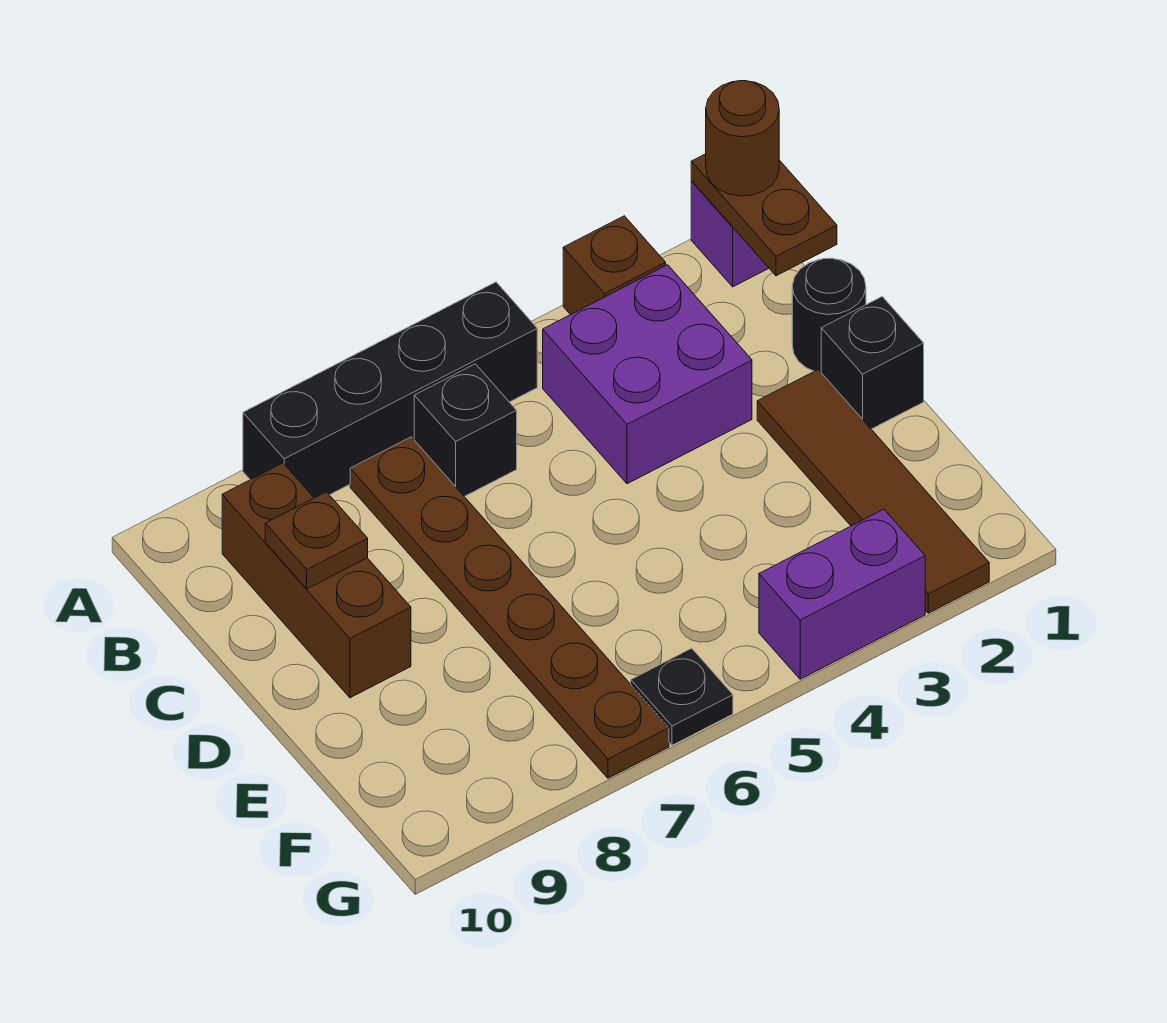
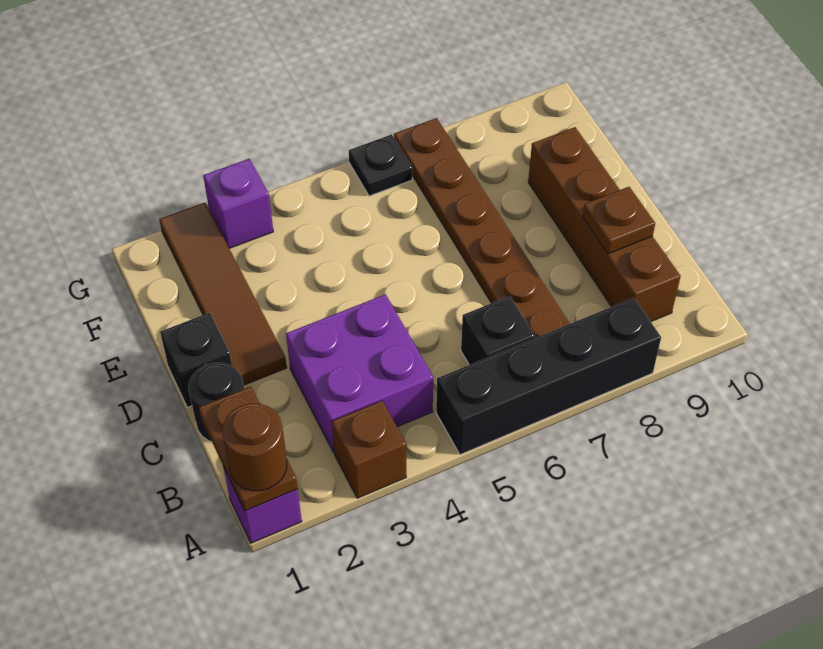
brown brick B9:D9 level 1 -> brown brick B9:E9 level 1
purple brick G3:G4 level 1 -> purple brick G3 level 1

